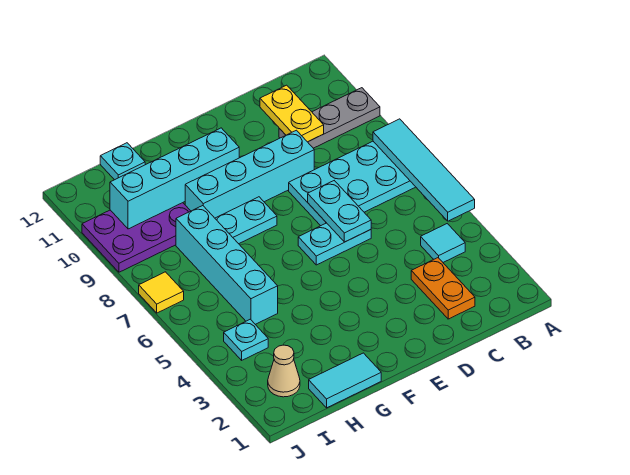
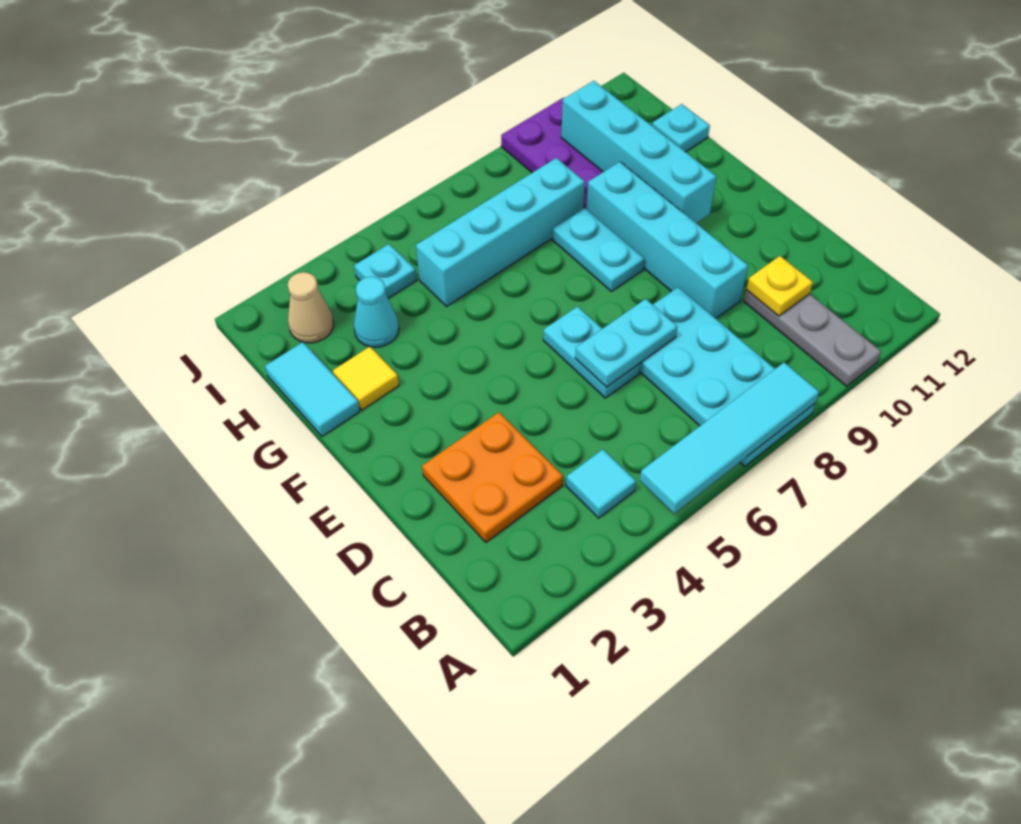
orange plate C2:C3 level 1 -> orange plate C2:D3 level 1
yellow plate C10:C11 level 2 -> yellow plate C10 level 2
none -> cyan cone H3 level 1
yellow tile J7 level 1 -> yellow tile G2 level 1

